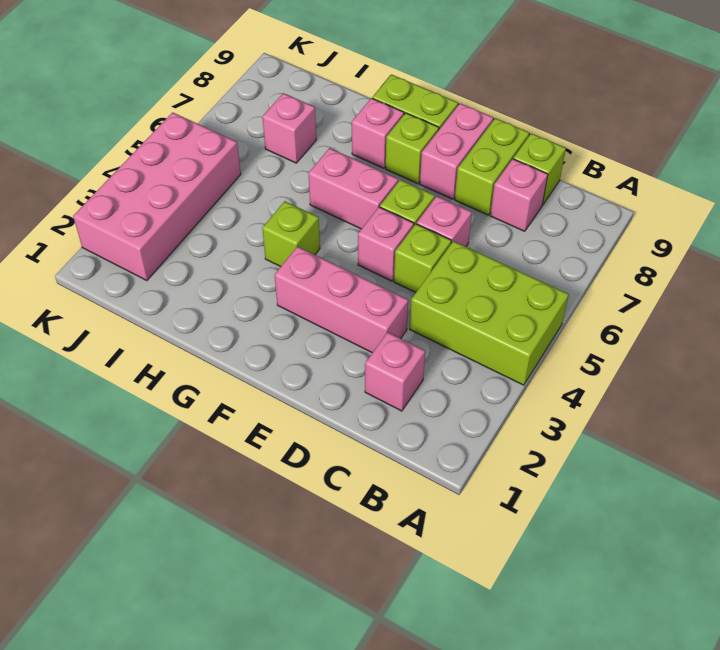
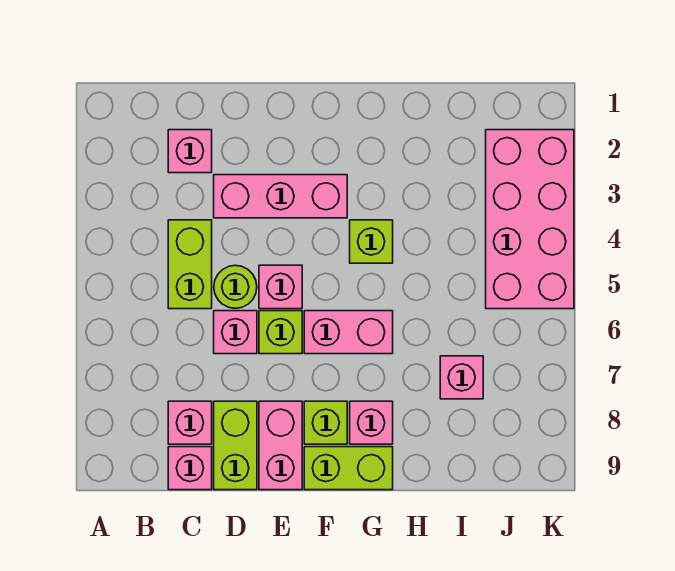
lime brick A4:C5 level 1 -> lime brick C4:C5 level 1
lime brick C9 level 1 -> pink brick C9 level 1
lime brick D5 level 1 -> lime round brick D5 level 1

